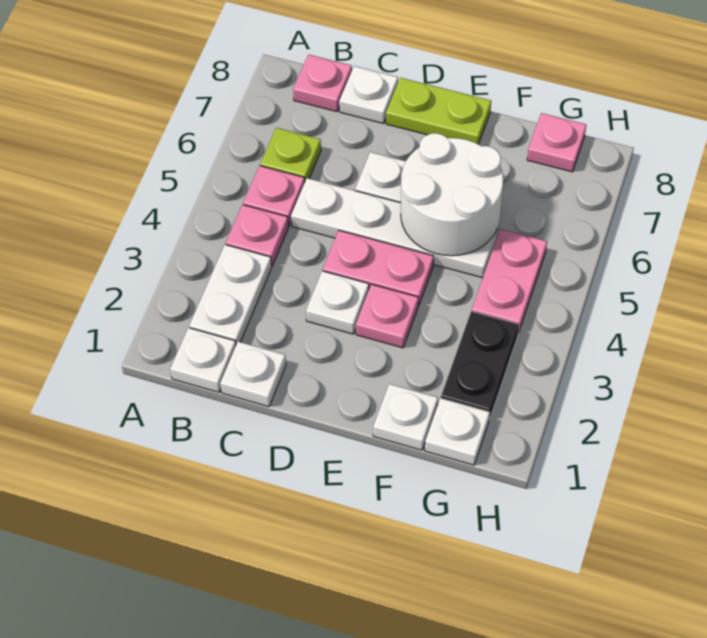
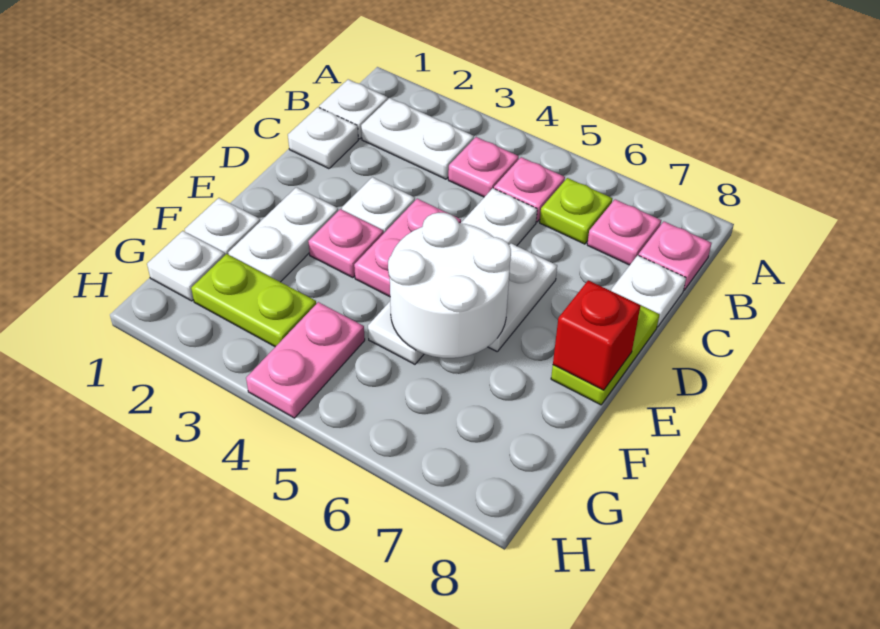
none -> white plate E2:F2 level 1
none -> red brick E8 level 2
black plate G2:G3 level 1 -> lime plate G2:G3 level 1
pink plate G4:G5 level 1 -> pink plate G4:H4 level 1
pink plate G8 level 1 -> pink plate B7 level 1

